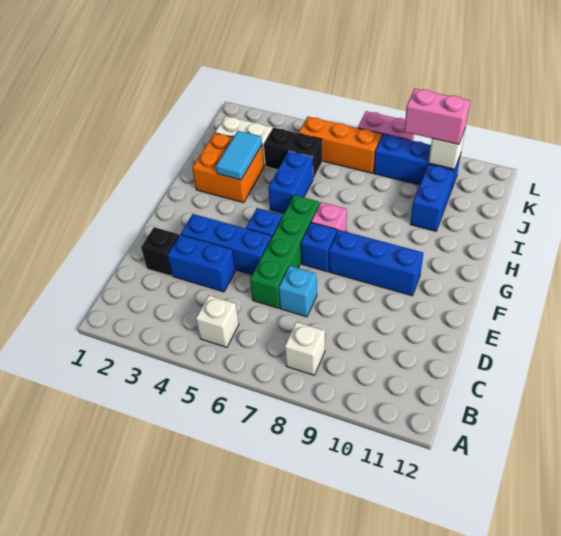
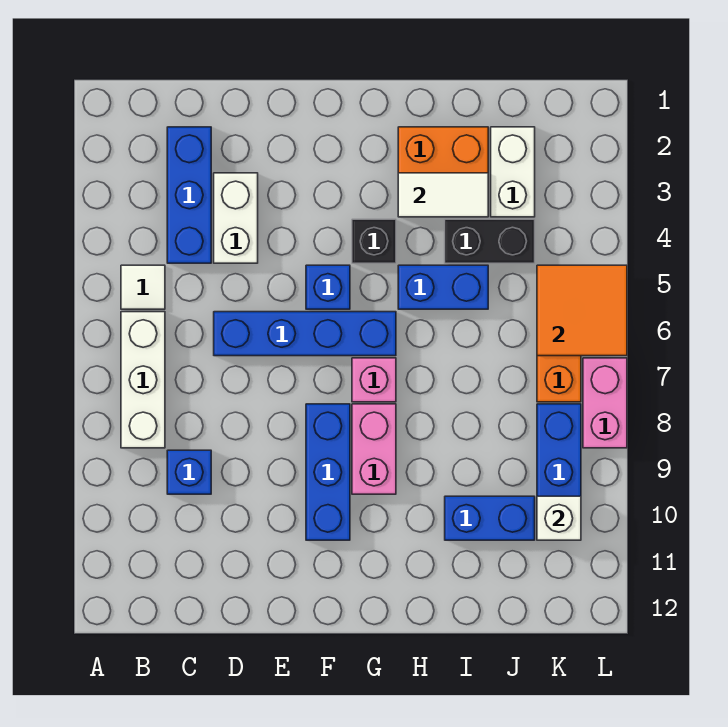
white brick B5 level 1 -> white tile B5 level 1
white brick B8 level 1 -> white brick B6:B8 level 1
black brick D2 level 1 -> black brick G4 level 1
blue brick D3:D4 level 1 -> white brick D3:D4 level 1
green brick D6:G6 level 1 -> blue brick D6:G6 level 1
cyan brick D7 level 1 -> none
blue brick E3:E5 level 1 -> blue brick C2:C4 level 1
blue brick F7 level 1 -> blue brick C9 level 1
cyan tile H3:I3 level 2 -> white tile H3:I3 level 2
black brick J4:J5 level 1 -> black brick I4:J4 level 1
none -> orange tile K5:L6 level 2
pink brick K9:K10 level 3 -> pink brick G8:G9 level 1

